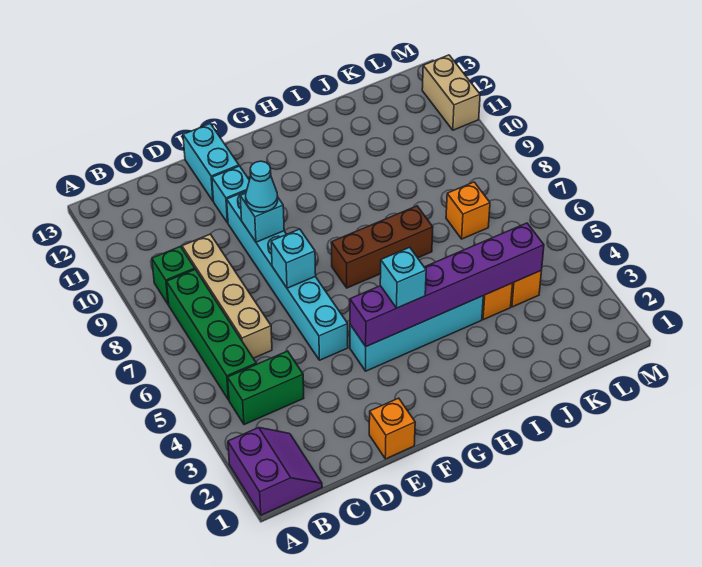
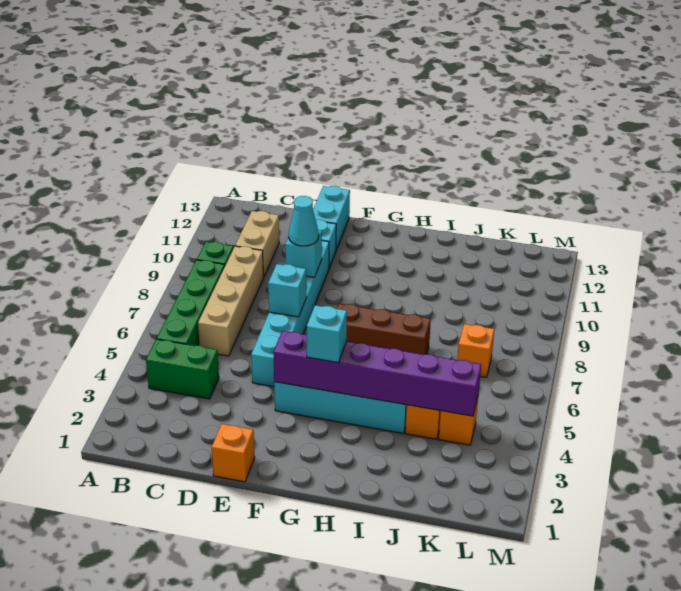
purple slope A1:B2 level 1 top A -> none
tan brick M11:M12 level 1 -> tan brick C10:C11 level 1

